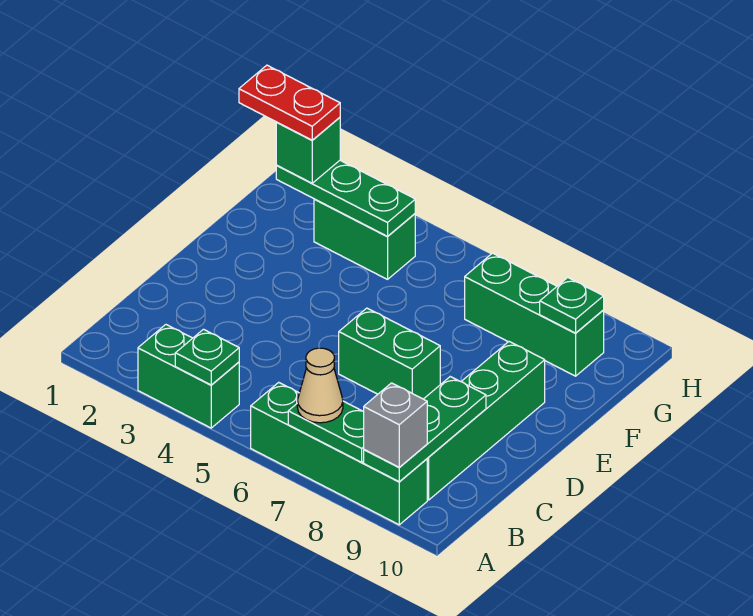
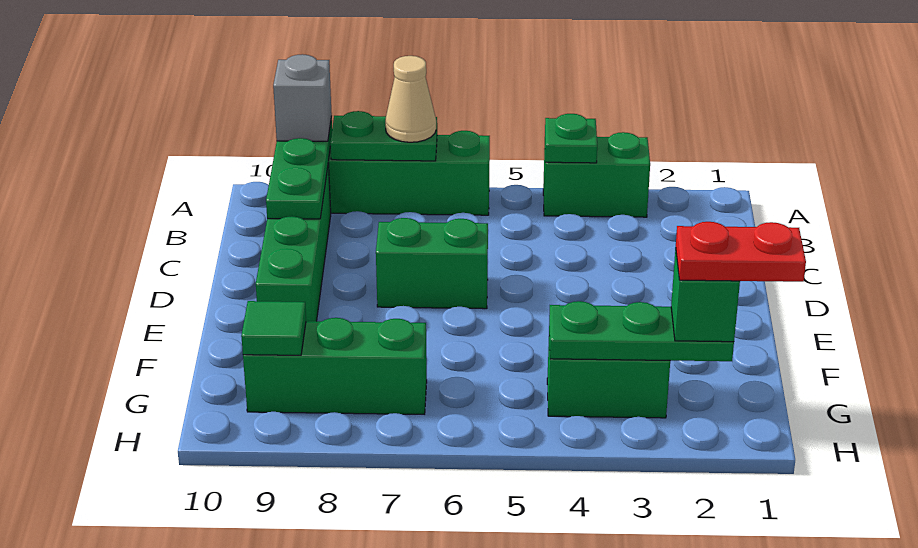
green plate G9 level 2 -> green tile G9 level 2

